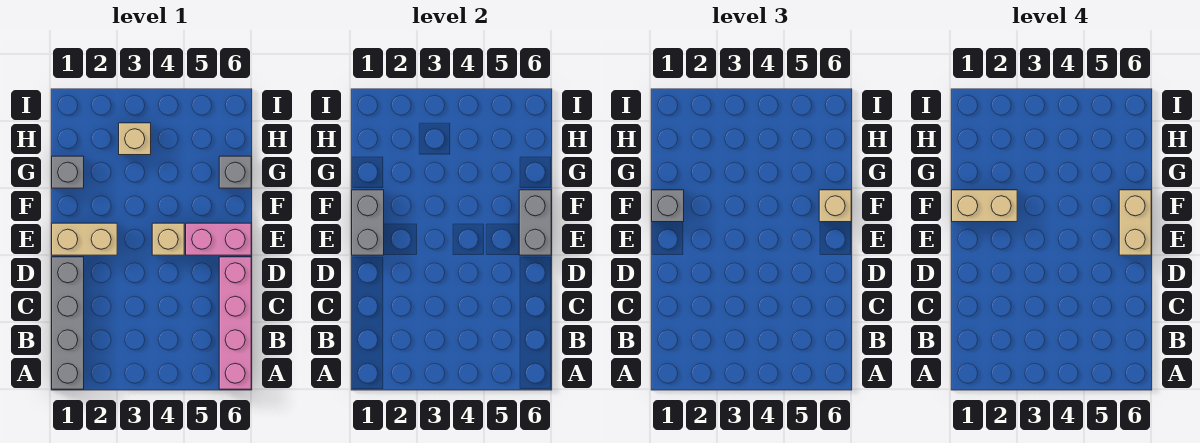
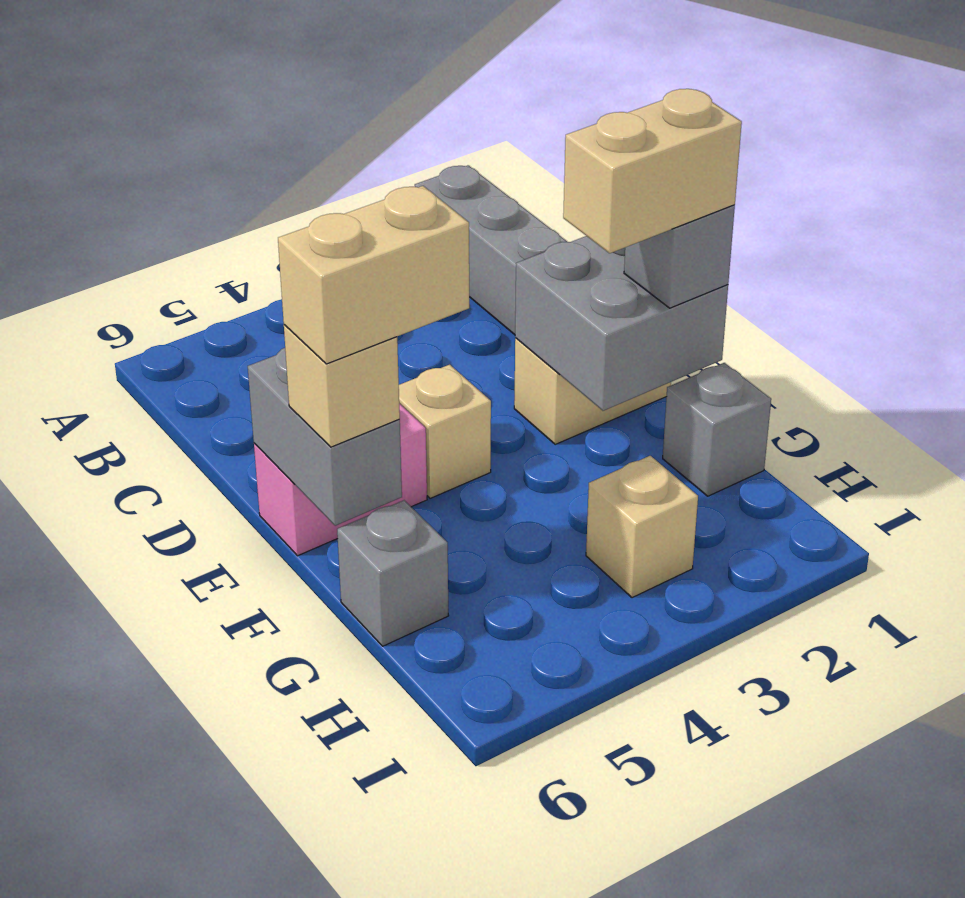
pink brick A6:D6 level 1 -> none
grey brick E1:F1 level 2 -> grey brick E1:F2 level 2
tan brick E6:F6 level 4 -> tan brick F5:F6 level 4

